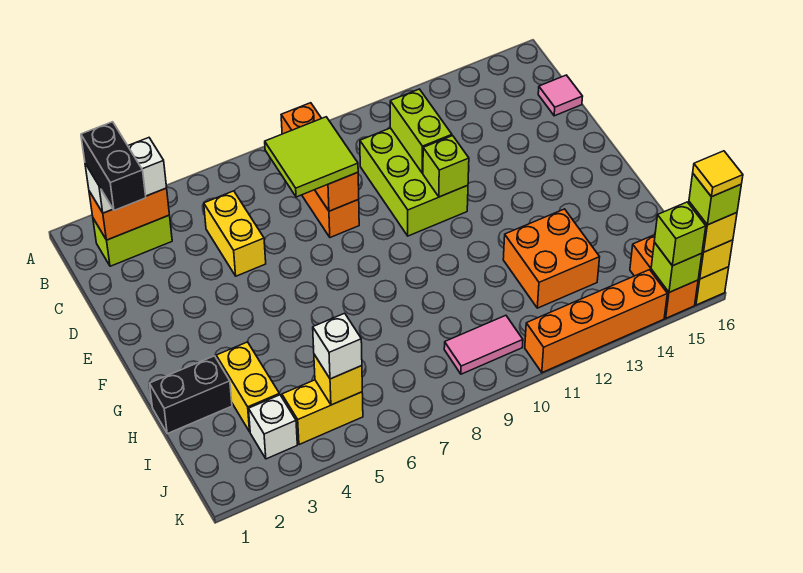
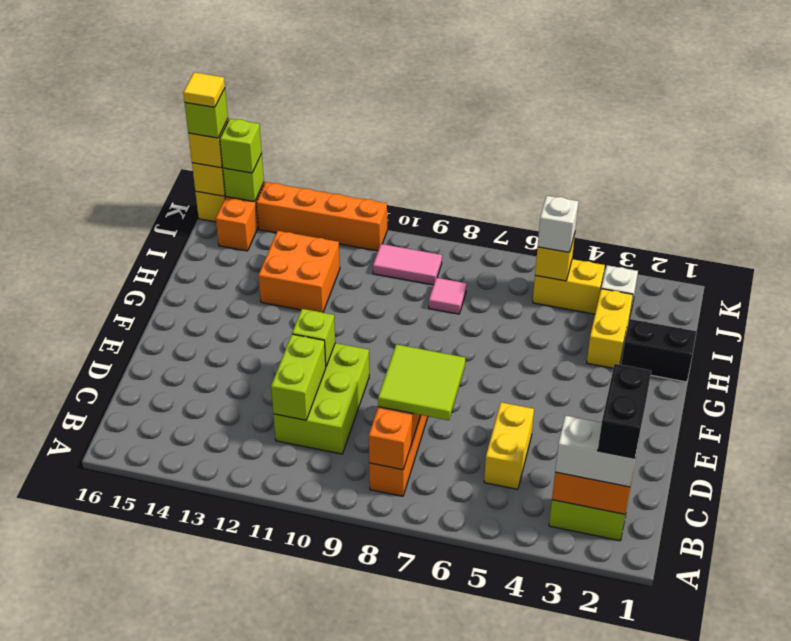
pink tile C16 level 1 -> pink tile I8 level 1

